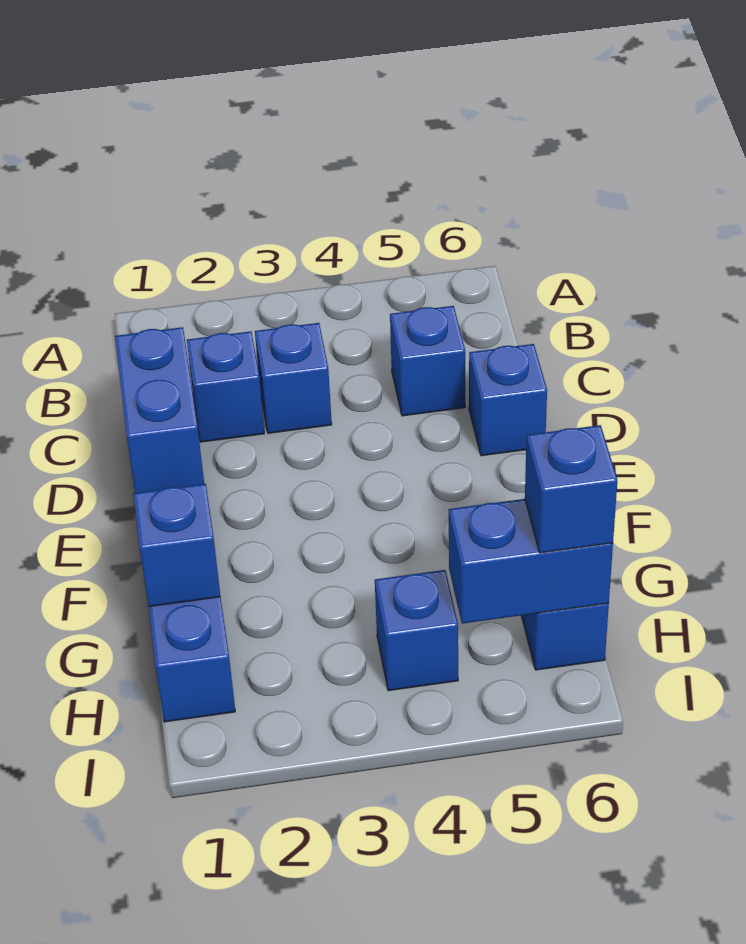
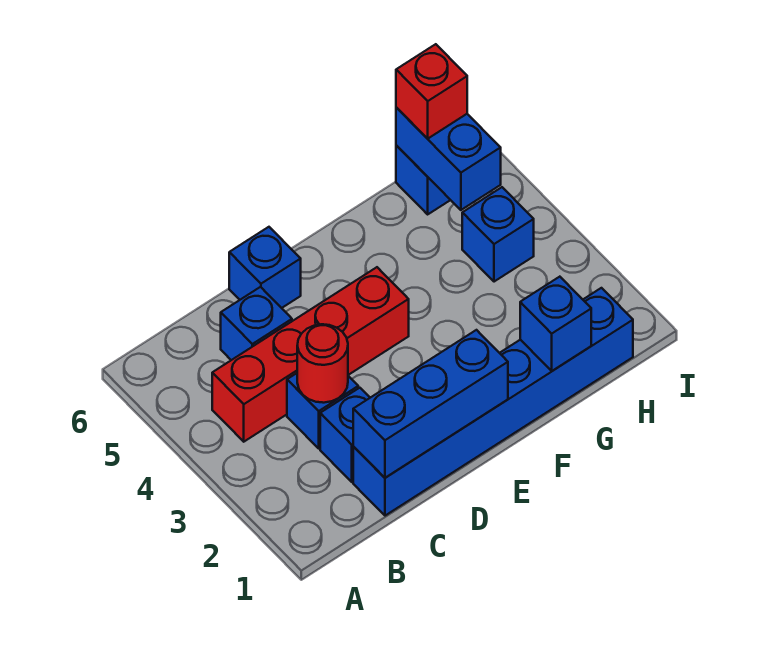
none -> red brick B4:E4 level 1
none -> red round brick C3 level 2
blue brick D1:E1 level 2 -> blue brick C1:E1 level 2
blue brick H6 level 3 -> red brick H6 level 3

